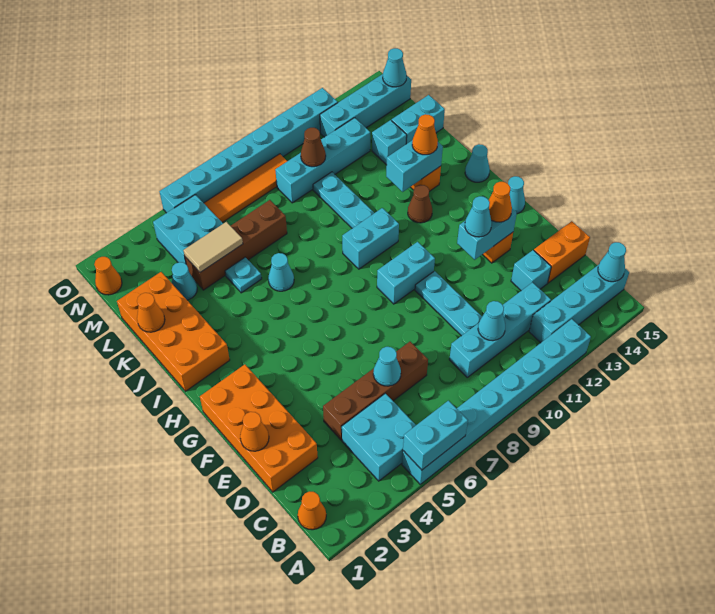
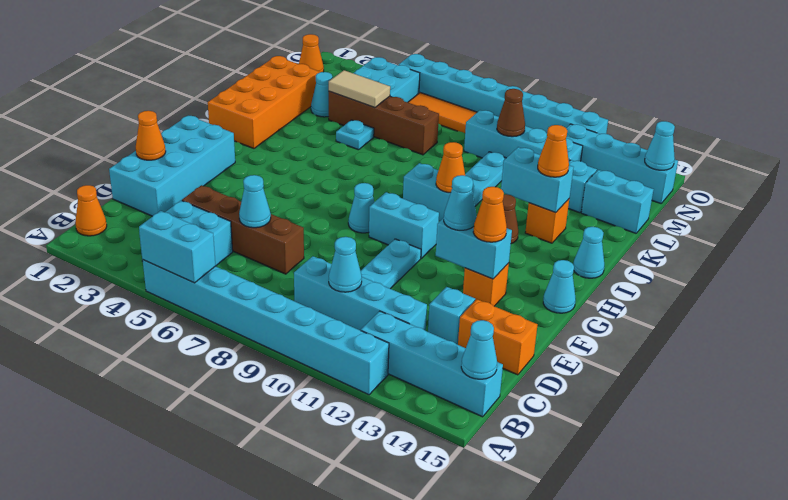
orange brick D1:G2 level 1 -> cyan brick D1:G2 level 1
cyan cone J6 level 1 -> cyan cone G8 level 1
orange cone K1 level 2 -> orange cone I10 level 2

